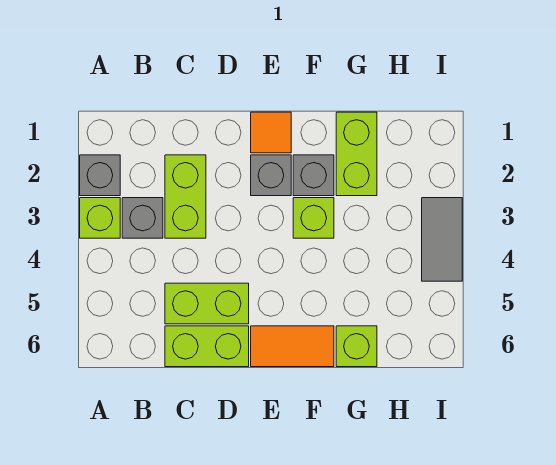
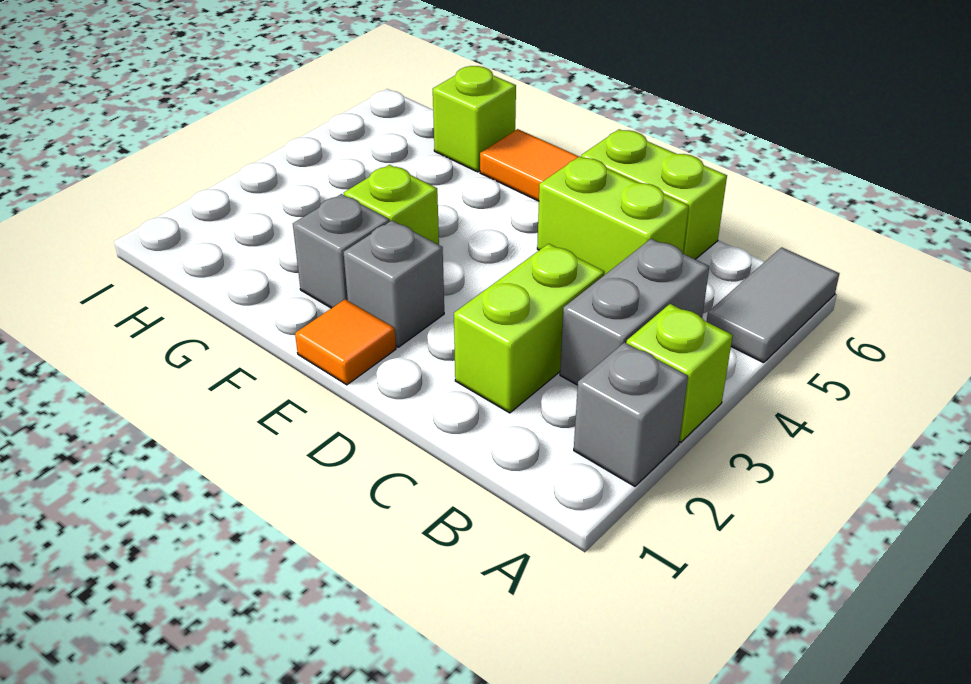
grey brick B3 level 1 -> grey brick B3:B4 level 1
lime brick G1:G2 level 1 -> none
grey tile I3:I4 level 1 -> grey tile A5:A6 level 1

